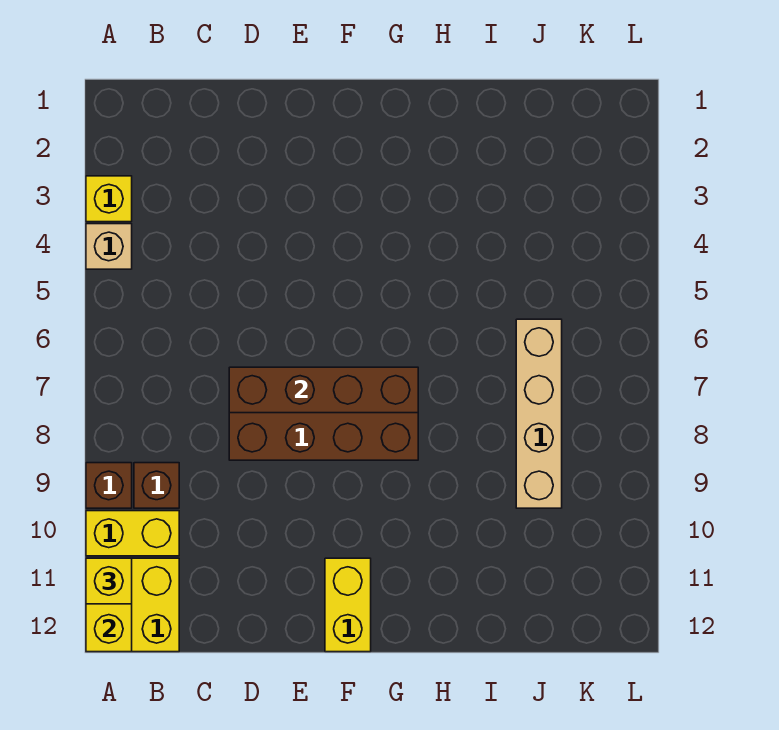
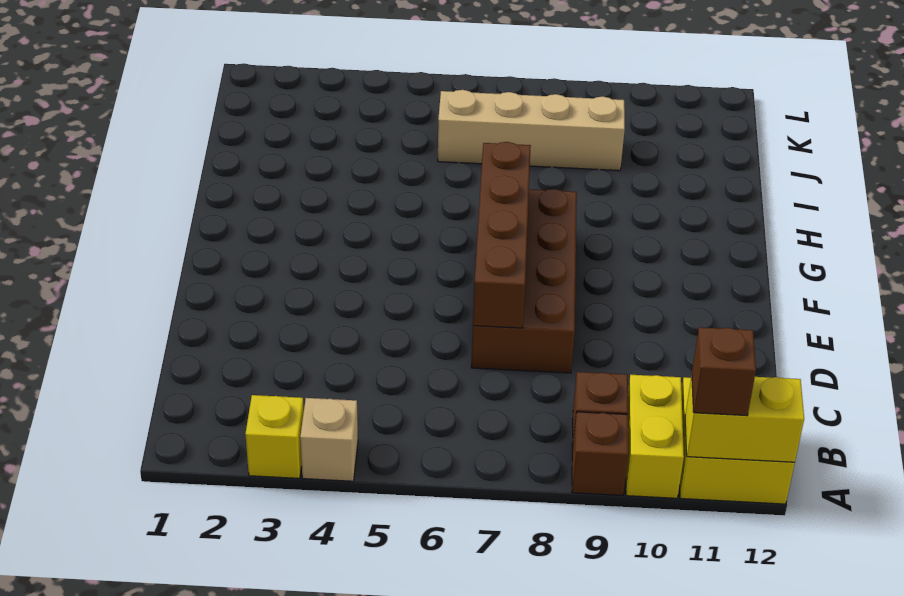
yellow brick A11 level 3 -> brown brick A11 level 3
yellow brick F11:F12 level 1 -> none

